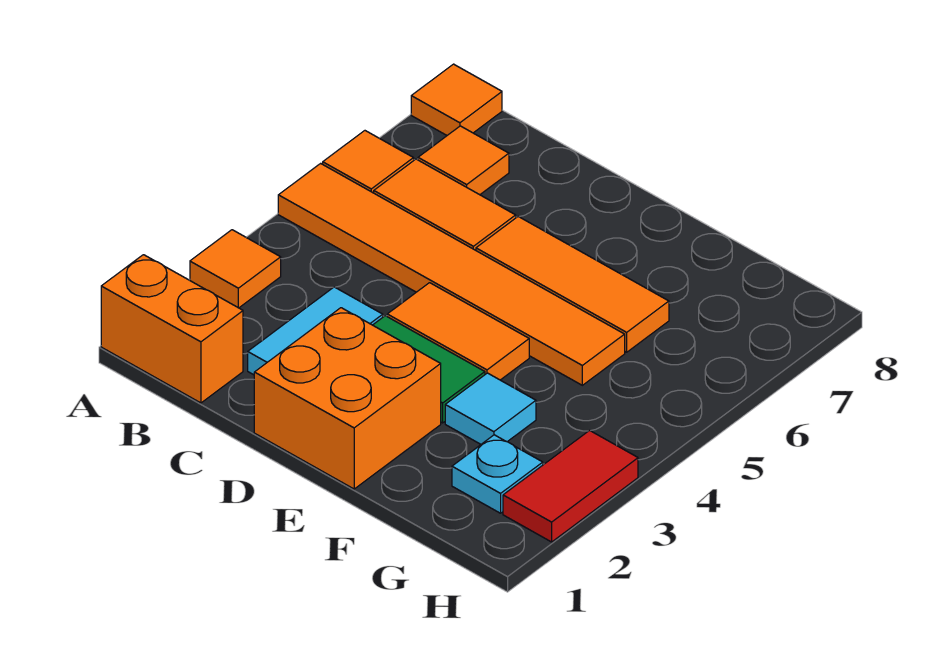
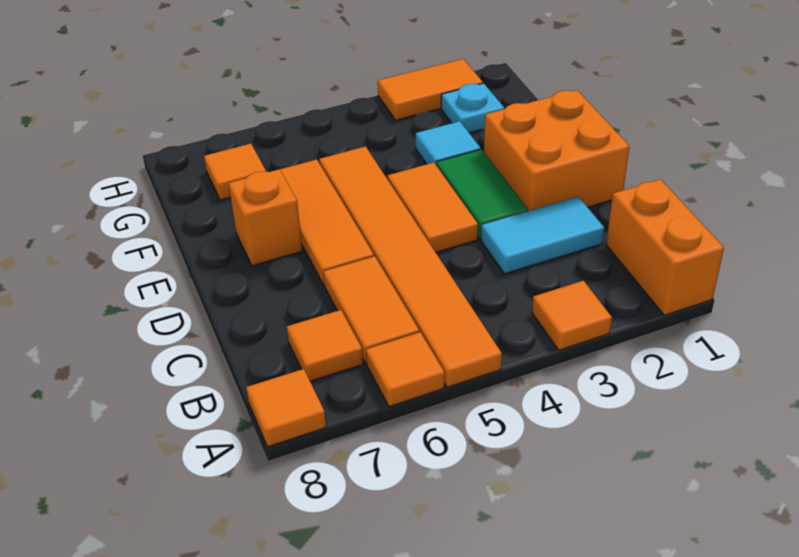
none -> orange brick E7 level 1
none -> orange tile G7 level 1
red tile H2:H3 level 1 -> orange tile H2:H3 level 1

